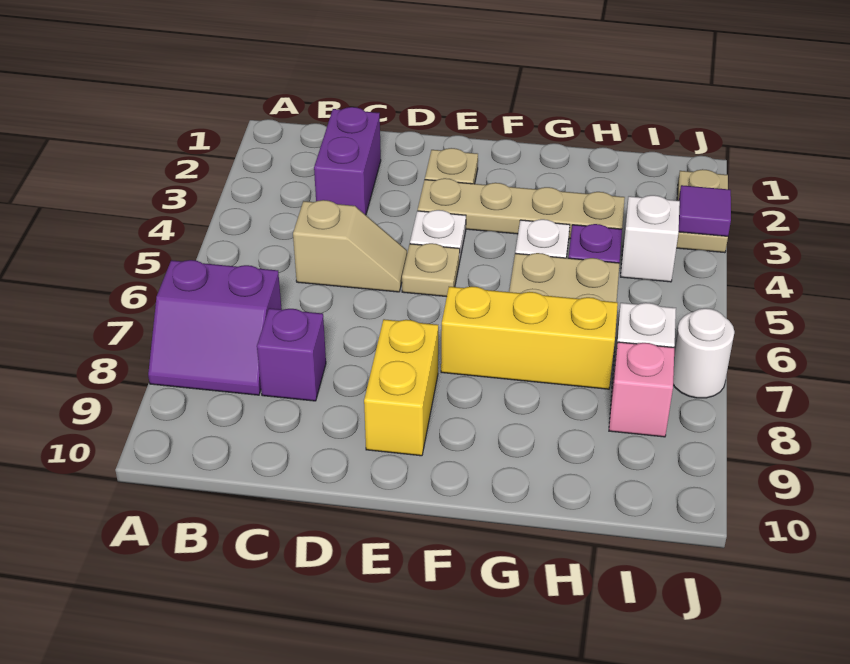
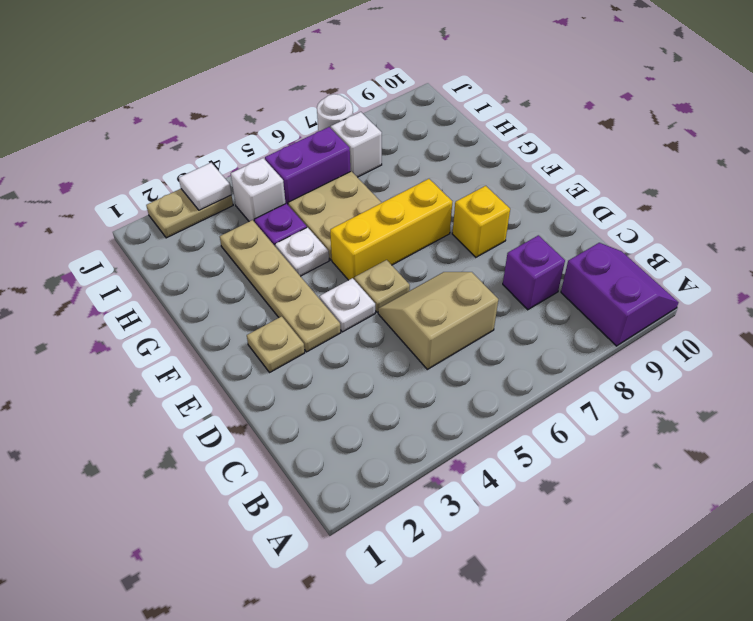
purple slope A7:B8 level 1 top 7 -> purple slope A9:B10 level 1 top 9
purple brick C2:C3 level 1 -> purple brick I5:I6 level 1
tan slope C5:D5 level 1 top C -> tan slope C5:D6 level 1 top C
yellow brick E8:E9 level 1 -> yellow brick E8 level 1
yellow brick F7:H7 level 1 -> yellow brick F5:F7 level 1
pink brick I8 level 1 -> none
purple tile J3 level 2 -> white tile J3 level 2

